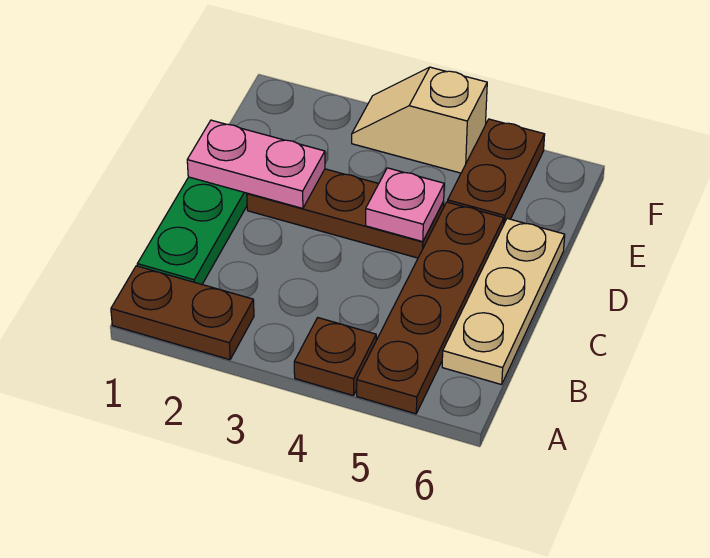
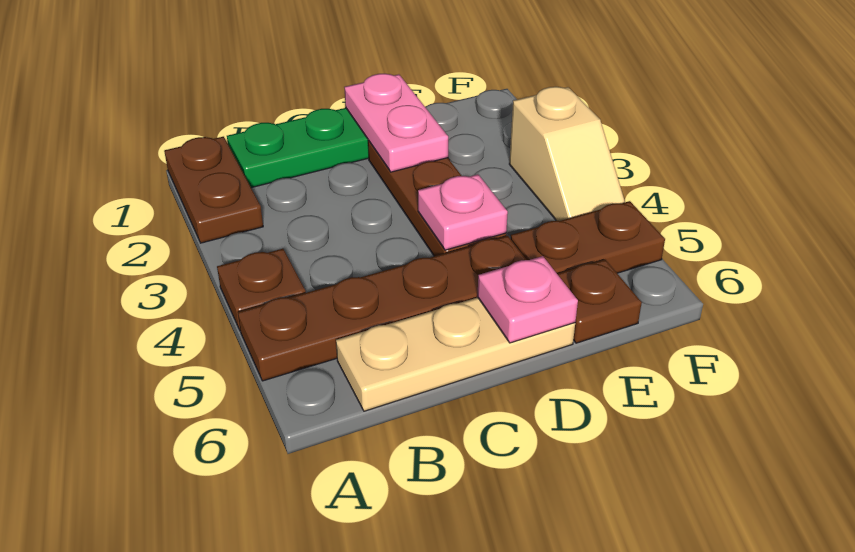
none -> pink plate D6 level 2
none -> brown plate E6 level 1
tan slope F3:F4 level 1 top 4 -> tan slope F3:F4 level 1 top 3

